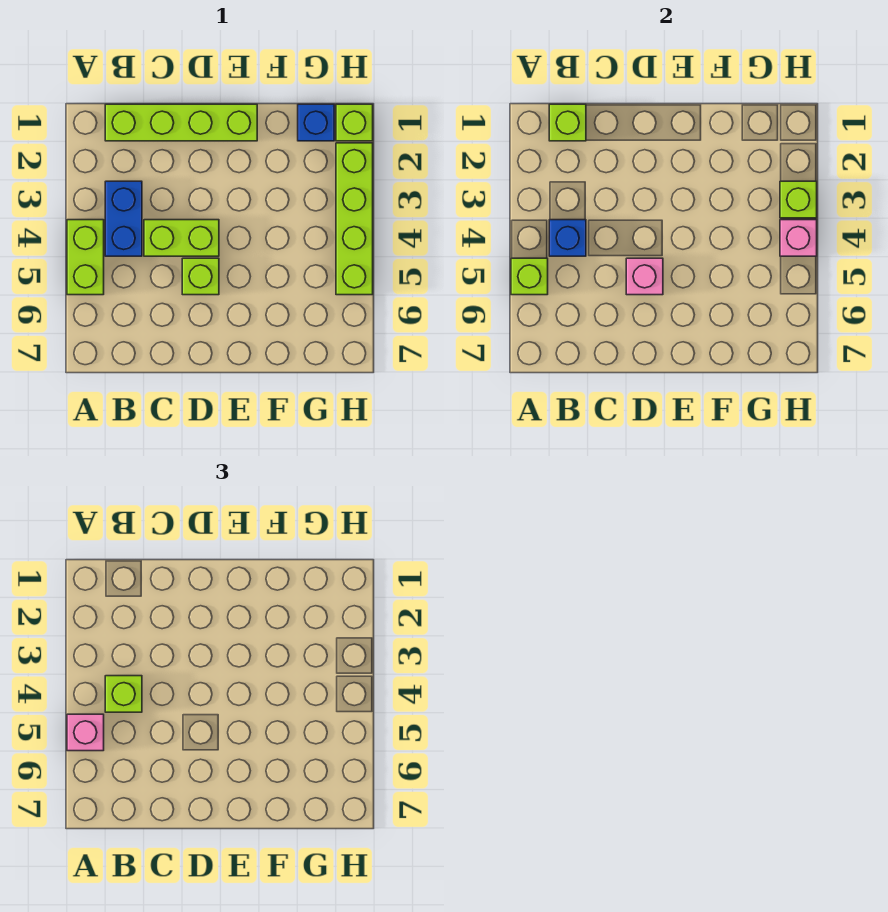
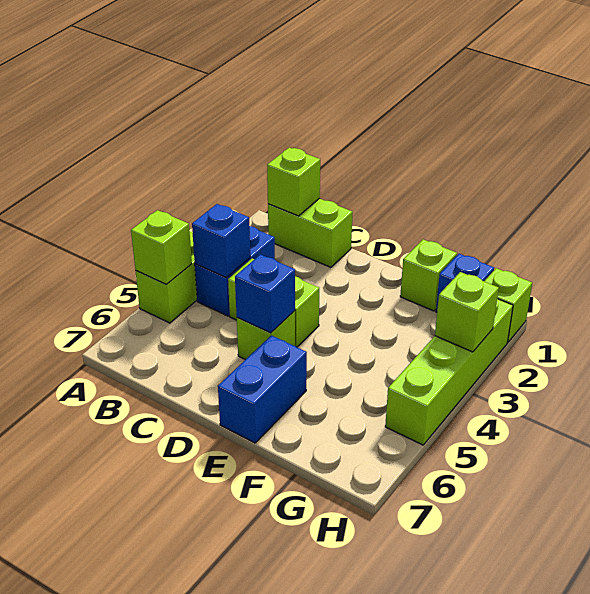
pink brick A5 level 3 -> none
lime brick B1:E1 level 1 -> lime brick B1:C1 level 1
lime brick B4 level 3 -> lime brick F1 level 1
pink brick D5 level 2 -> blue brick D5 level 2
none -> blue brick E6:E7 level 1
pink brick H4 level 2 -> none

